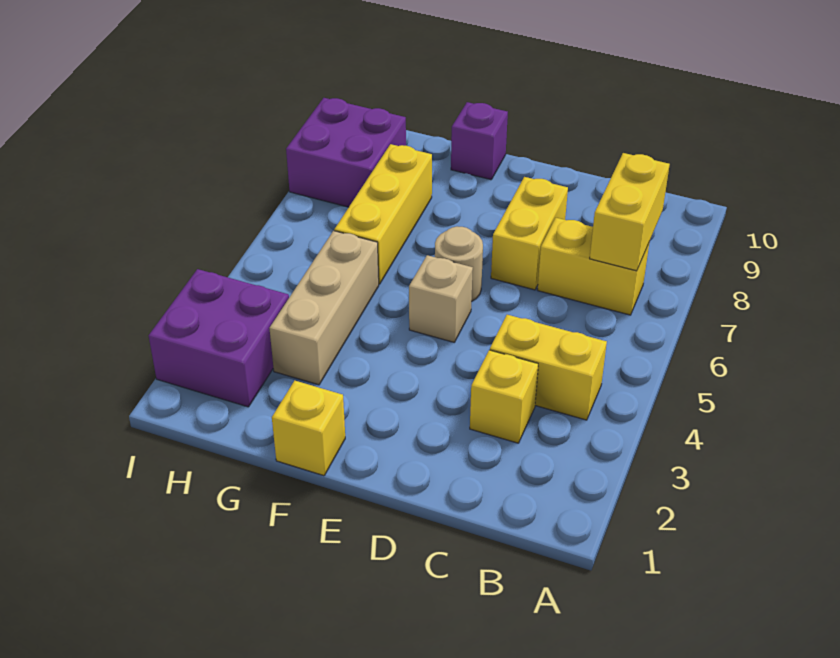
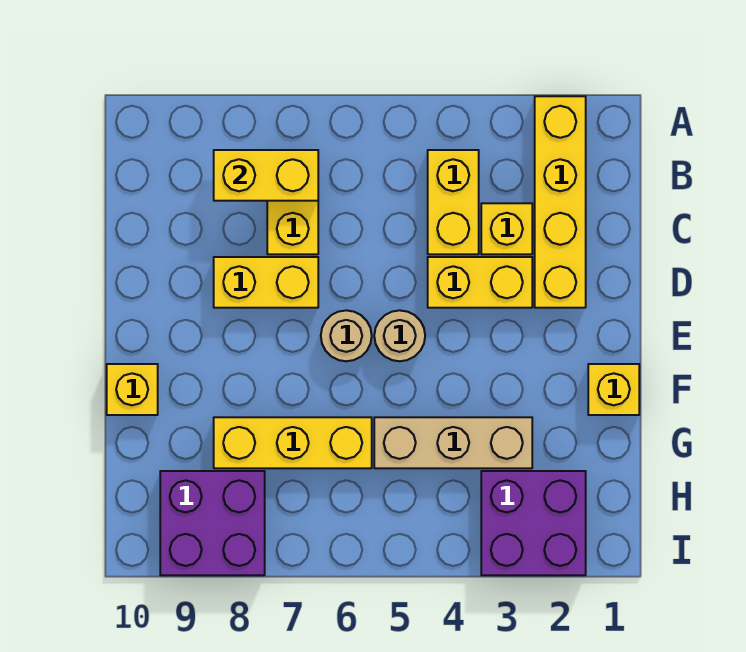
none -> yellow brick A2:D2 level 1
none -> yellow brick D3:D4 level 1
tan brick E5 level 1 -> tan round brick E5 level 1
purple brick F10 level 1 -> yellow brick F10 level 1

